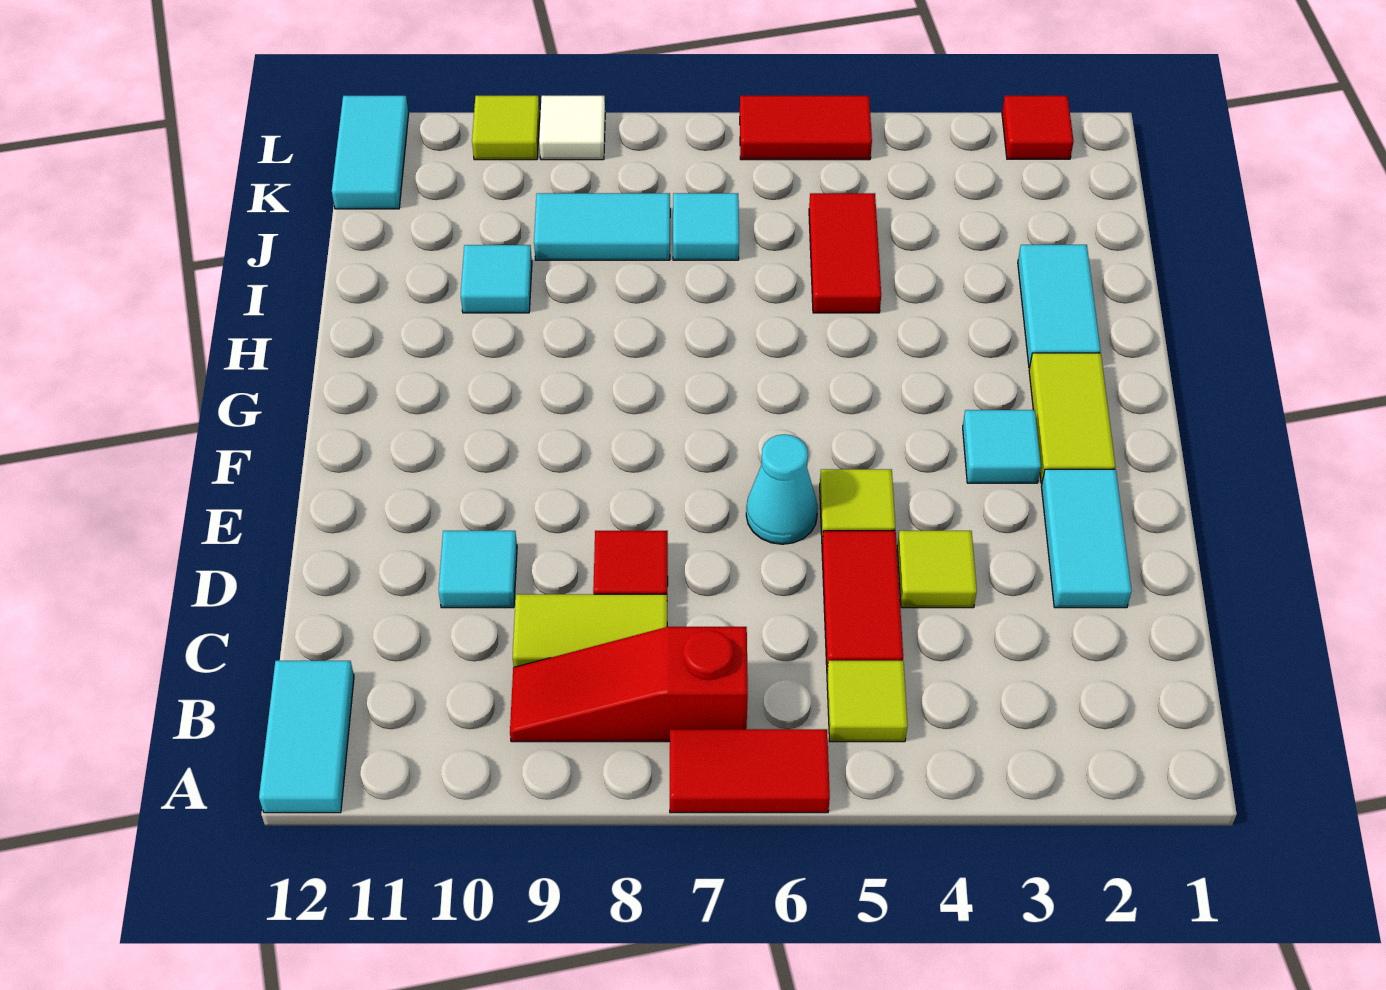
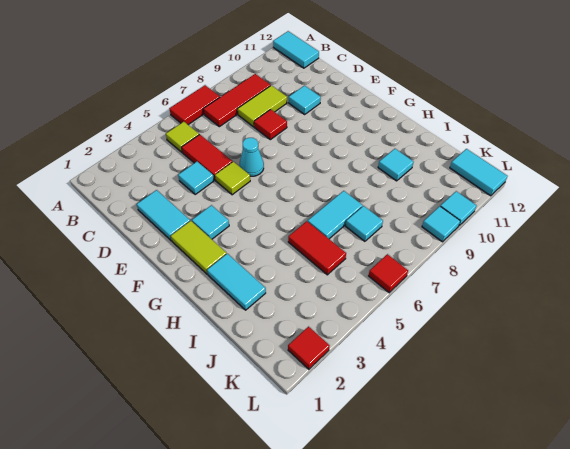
red slope B7:B9 level 1 top 7 -> red tile B7:B9 level 1
lime tile D4 level 1 -> cyan tile D4 level 1
cyan tile J8:J9 level 1 -> cyan tile I6:I7 level 1
red tile L5:L6 level 1 -> red tile L6 level 1
white tile L9 level 1 -> cyan tile L9 level 1
lime tile L10 level 1 -> cyan tile L10 level 1

